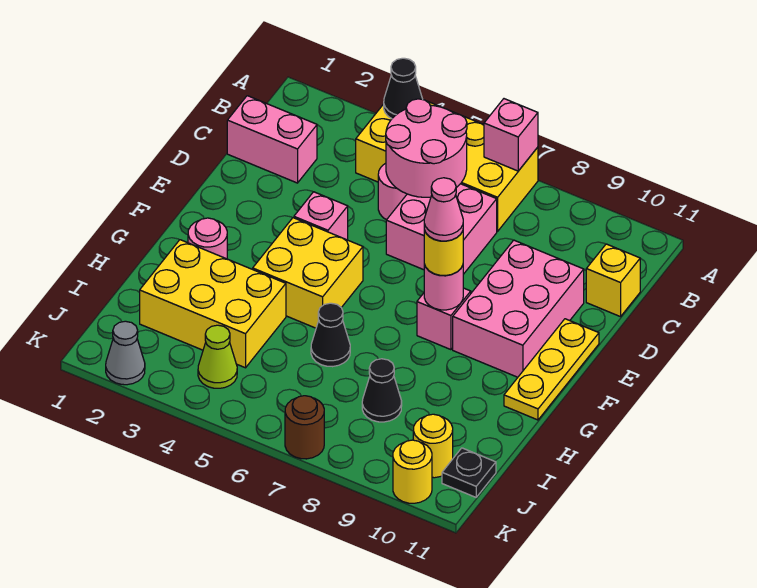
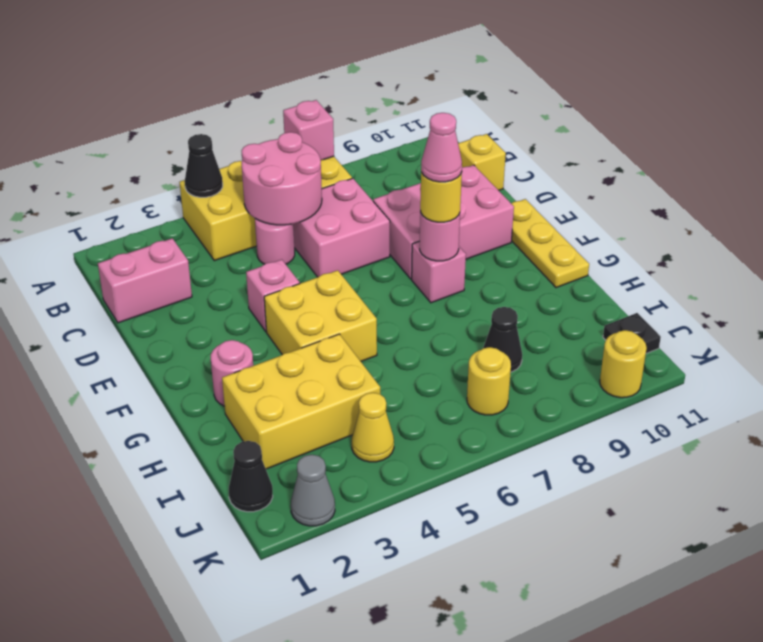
pink brick D9:F10 level 1 -> pink brick D8:E10 level 1
black cone H6 level 1 -> black cone J1 level 1
lime cone J4 level 1 -> yellow cone J4 level 1
yellow round brick J10 level 1 -> yellow round brick J7 level 1
brown round brick K7 level 1 -> none

